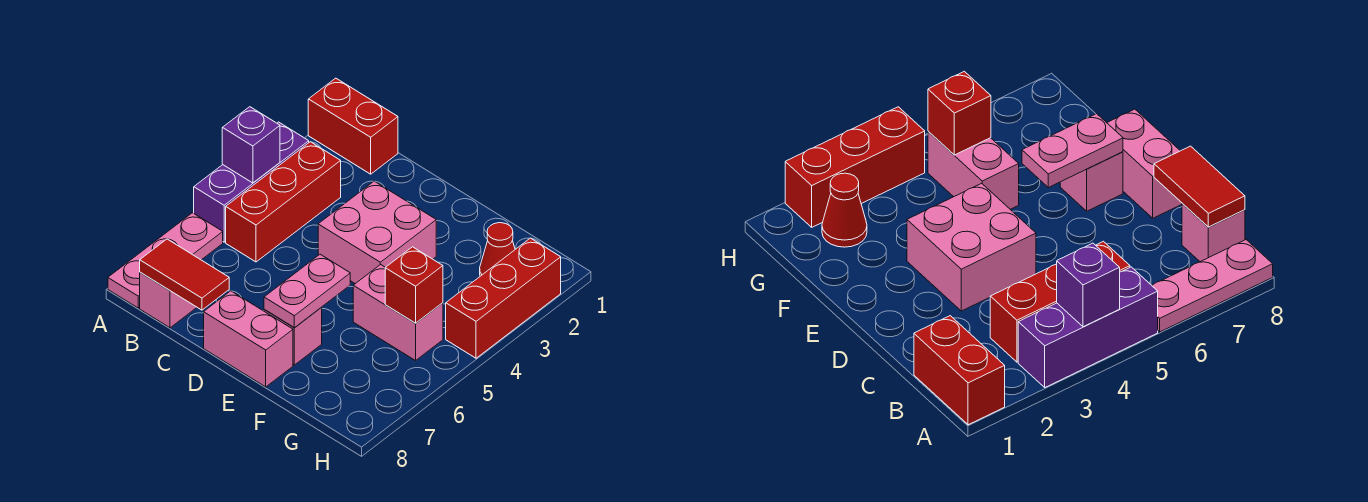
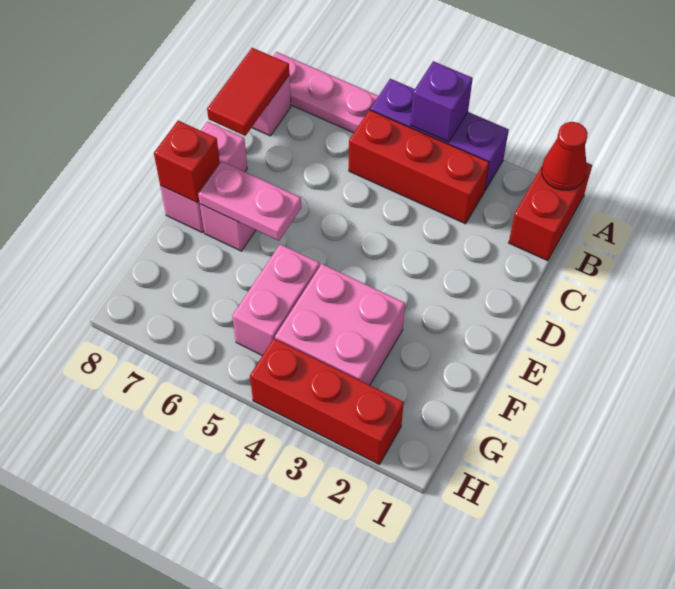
pink brick D3:E4 level 1 -> pink brick F3:G4 level 1
red cone G2 level 1 -> red cone A1 level 2
red brick G5 level 2 -> red brick E8 level 2

